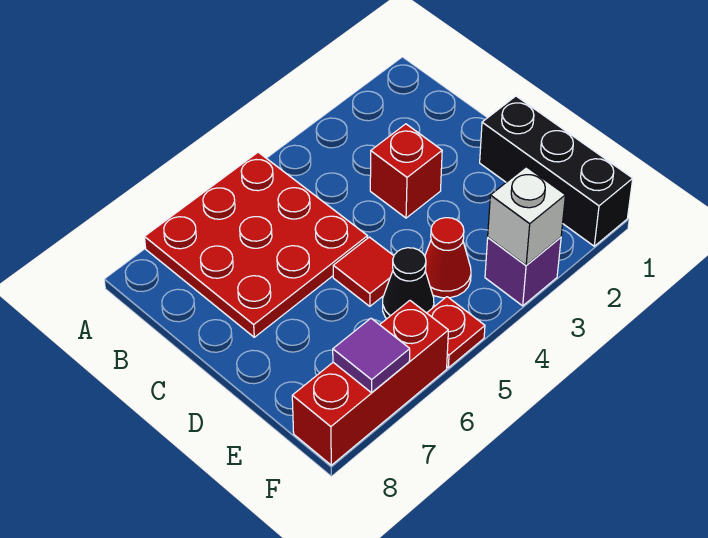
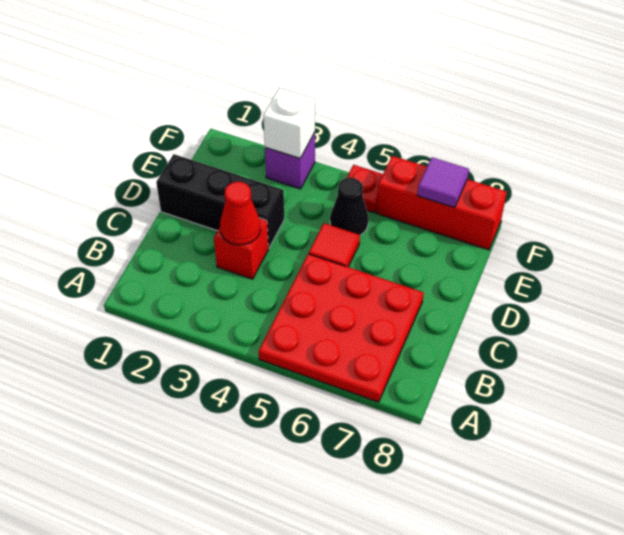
black brick D1:F1 level 1 -> black brick D1:D3 level 1
red cone E4 level 1 -> red cone C3 level 2

